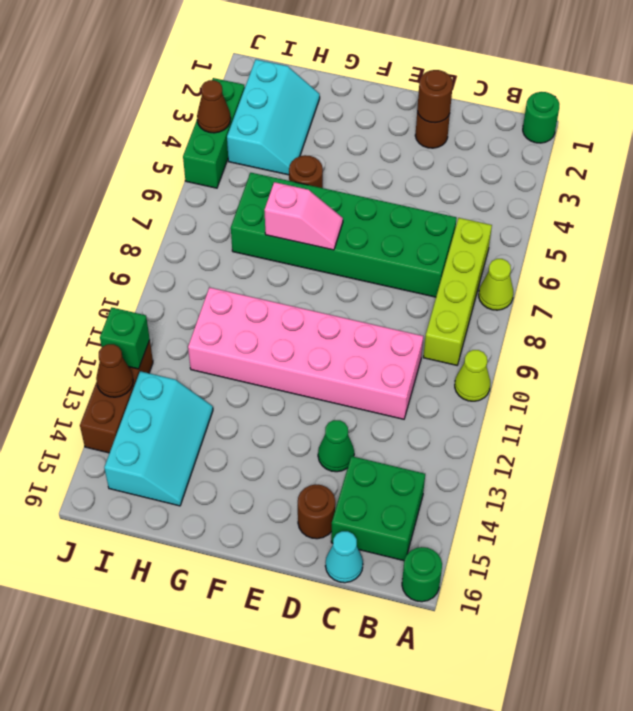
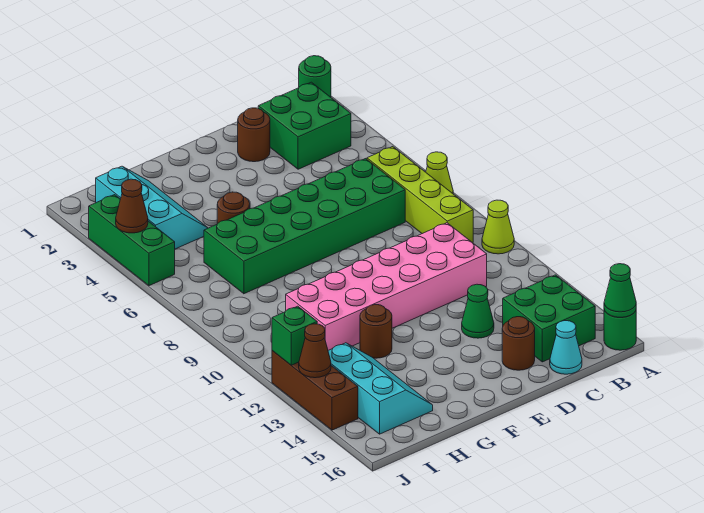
none -> green cone A16 level 2
none -> green brick B2:C3 level 1
brown round brick D2 level 2 -> brown round brick G12 level 1
pink slope F7:G7 level 2 top G -> none

